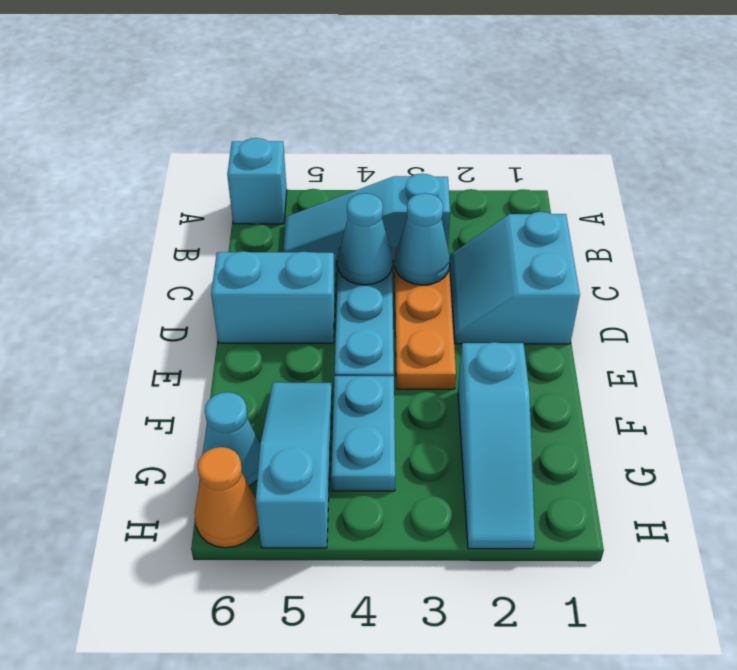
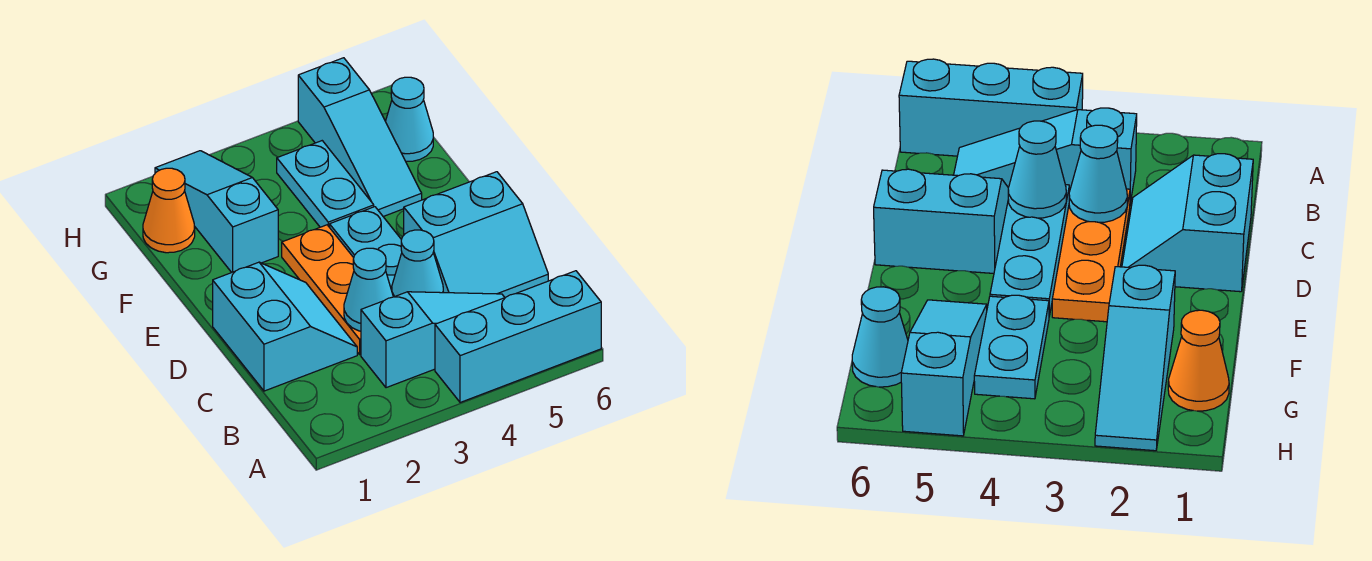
cyan brick A6 level 1 -> cyan brick A4:A6 level 1
orange cone H6 level 1 -> orange cone G1 level 1

